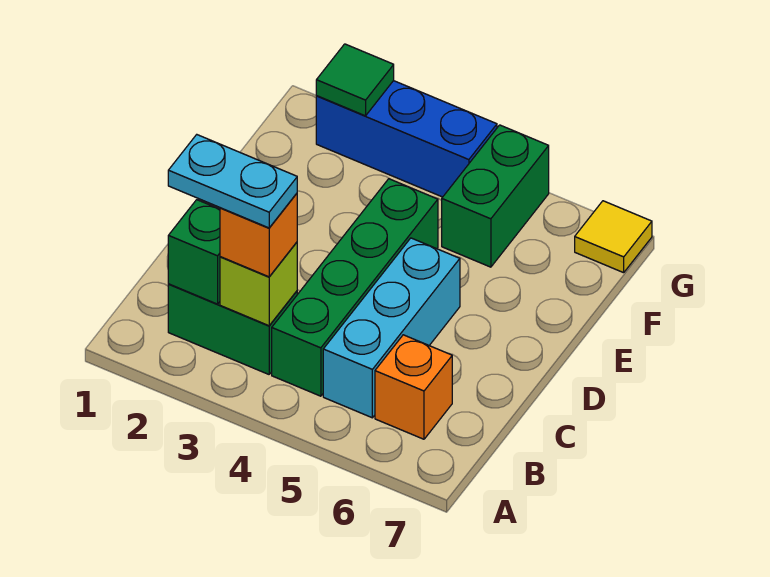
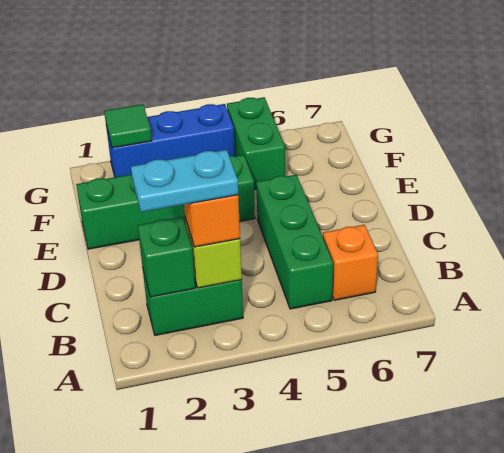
green brick B4:E4 level 1 -> green brick E1:E4 level 1
cyan brick B5:D5 level 1 -> green brick B5:D5 level 1
yellow tile G7 level 1 -> none

